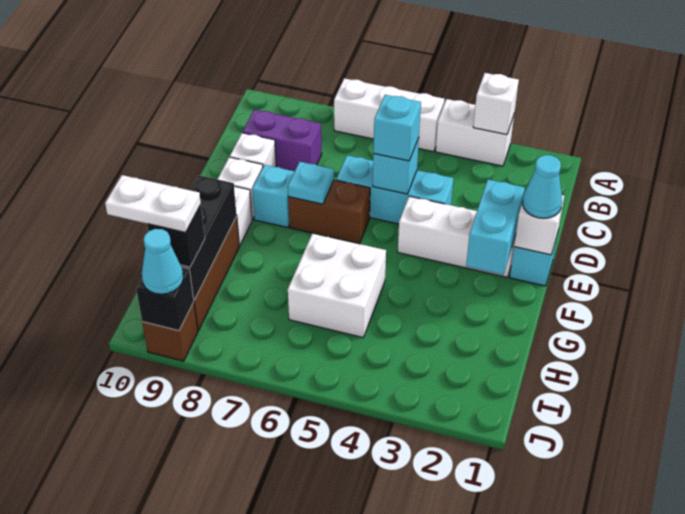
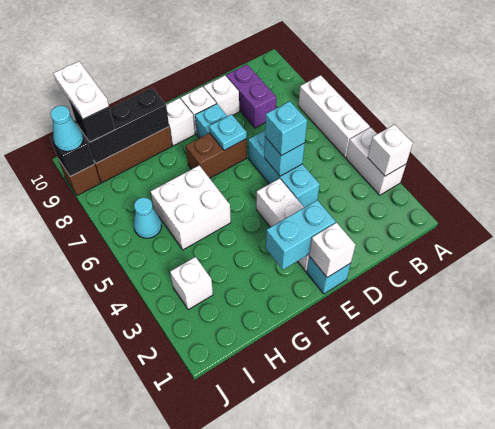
cyan cone E1 level 3 -> cyan cone I6 level 1
brown brick E6:E7 level 1 -> brown brick E7:F7 level 1
none -> white brick I3 level 1

